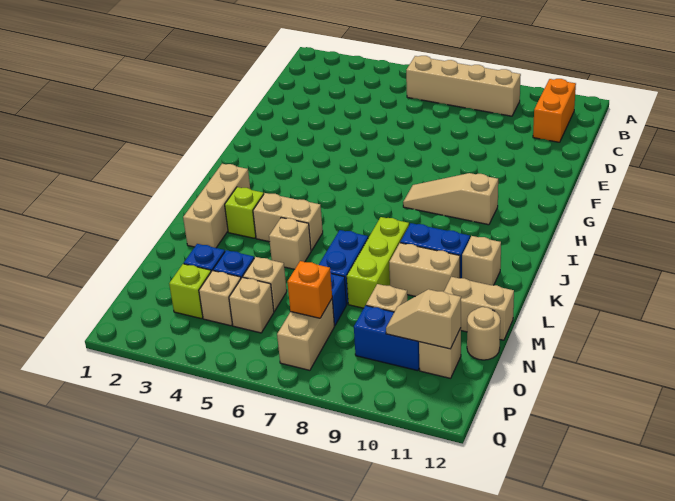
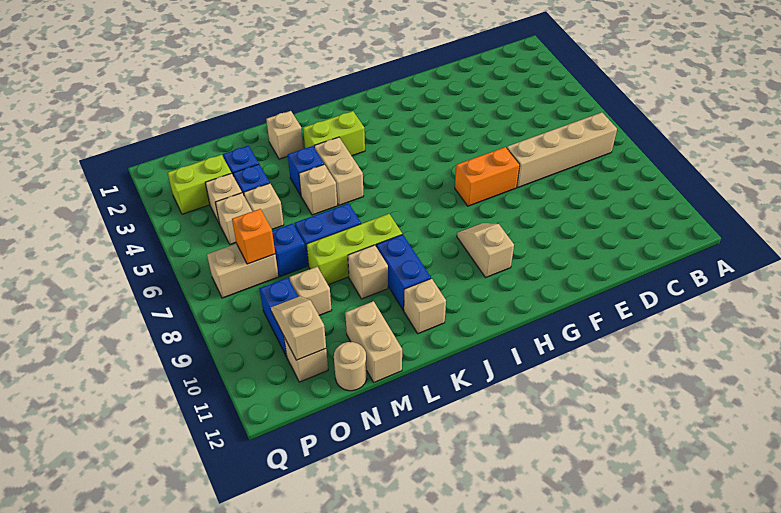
tan brick B6:B9 level 1 -> tan brick B7:E7 level 1
orange brick B11:C11 level 1 -> orange brick F7:G7 level 1
tan slope H8:H10 level 1 top 10 -> tan slope H9:H10 level 1 top 10
tan brick J2:L2 level 1 -> tan brick L2 level 1
lime brick K3 level 1 -> lime brick J3:K3 level 1
none -> blue brick L4 level 1
tan brick L9:L10 level 1 -> tan brick L9 level 1
lime brick O3 level 1 -> lime brick O3:P3 level 1

